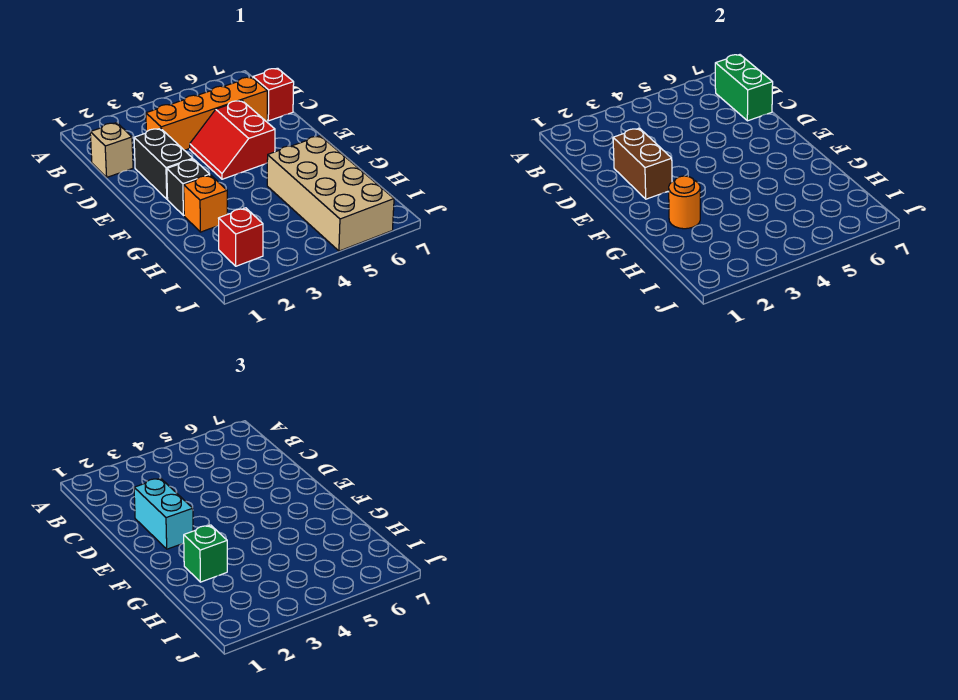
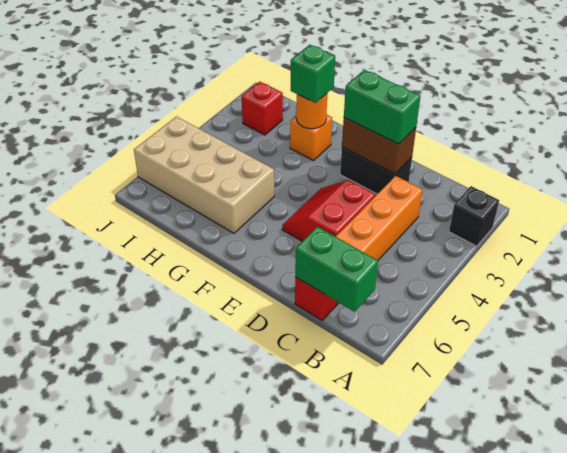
tan brick C1 level 1 -> none
cyan brick D2:E2 level 3 -> green brick D2:E2 level 3
red slope D4:E5 level 1 top 5 -> red slope D4:E5 level 1 top D
black brick F2 level 1 -> black brick A2 level 1

